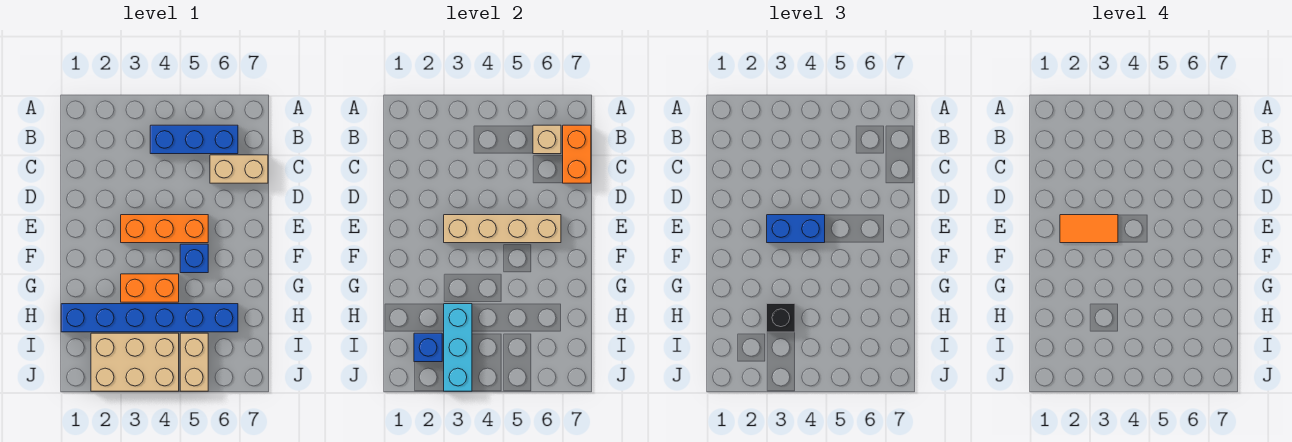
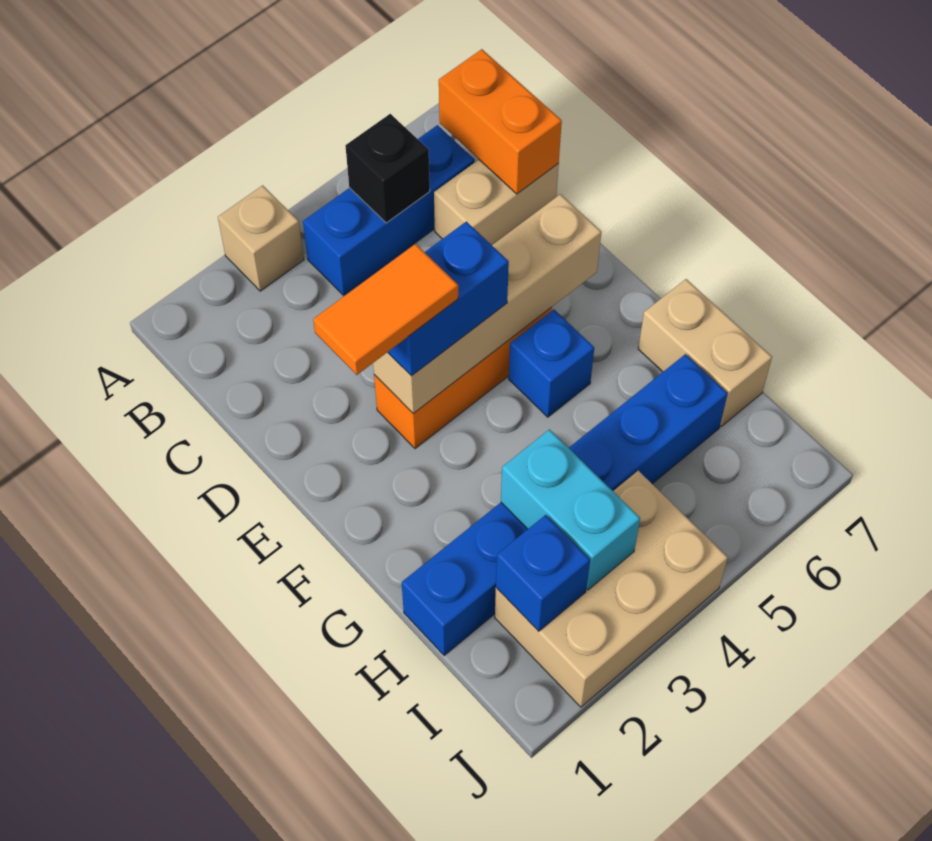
tan brick B6 level 2 -> tan brick A3 level 1
orange brick G3:G4 level 1 -> none
cyan brick H3:J3 level 2 -> cyan brick H3:I3 level 2
black brick H3 level 3 -> black brick B5 level 2
tan brick I5:J5 level 1 -> tan brick G7:H7 level 1

